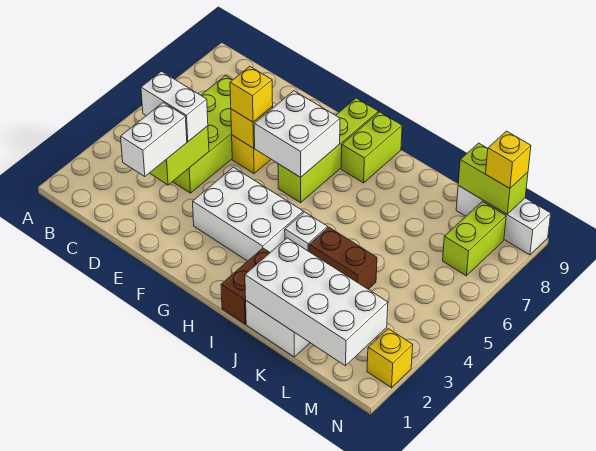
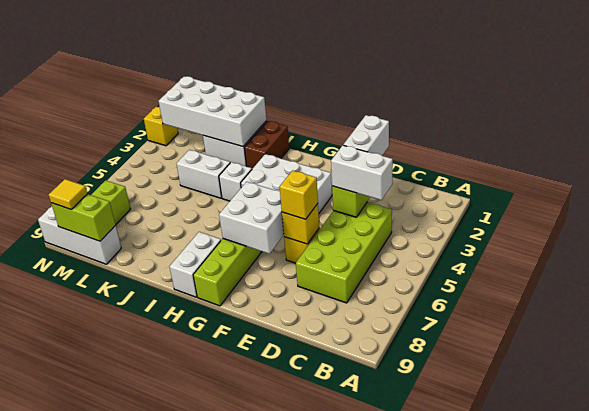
lime brick H8:H9 level 1 -> white brick H8:H9 level 1
brown brick J4:K4 level 1 -> white brick J4:K4 level 1
yellow brick M9 level 3 -> yellow tile M9 level 3

